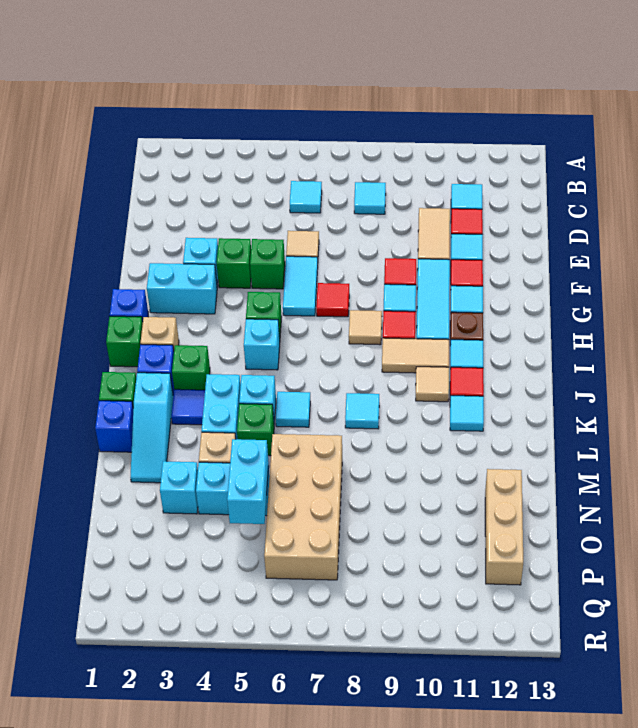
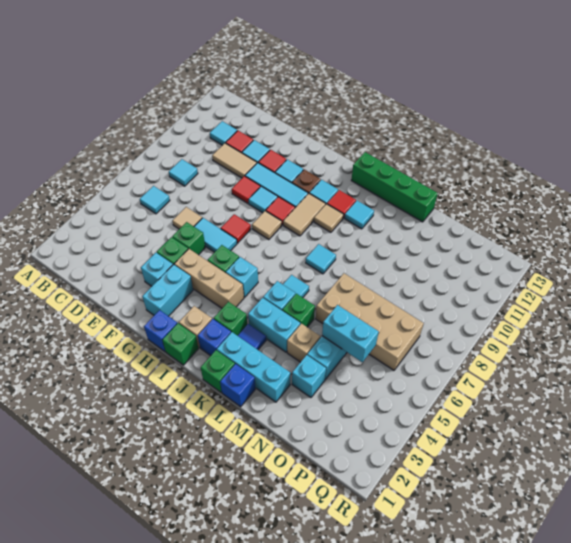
none -> green brick J13:M13 level 1
cyan slope K2:M2 level 1 top K -> cyan brick K2:M2 level 1
tan brick N12:P12 level 1 -> tan brick G4:I4 level 1

